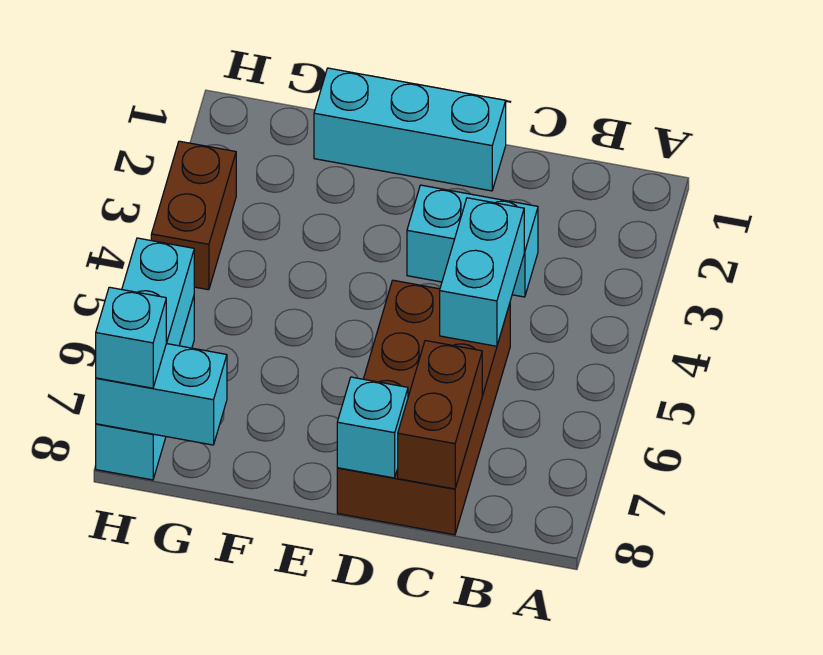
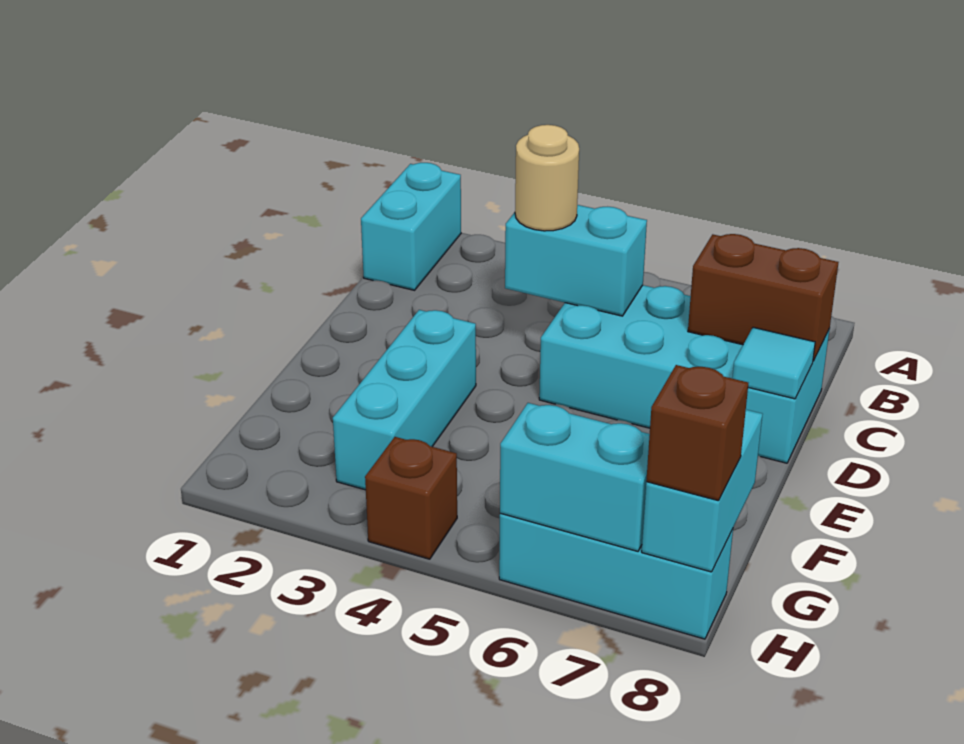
cyan brick C3:D3 level 1 -> cyan brick A1:B1 level 1
none -> tan round brick C4 level 3
brown brick C5:D8 level 1 -> cyan brick C5:D8 level 1
cyan brick D1:F1 level 1 -> cyan brick E3:G3 level 1
cyan brick D8 level 2 -> cyan tile D8 level 2
brown brick H3:H4 level 1 -> brown brick H4 level 1
cyan brick H8 level 3 -> brown brick H8 level 3

